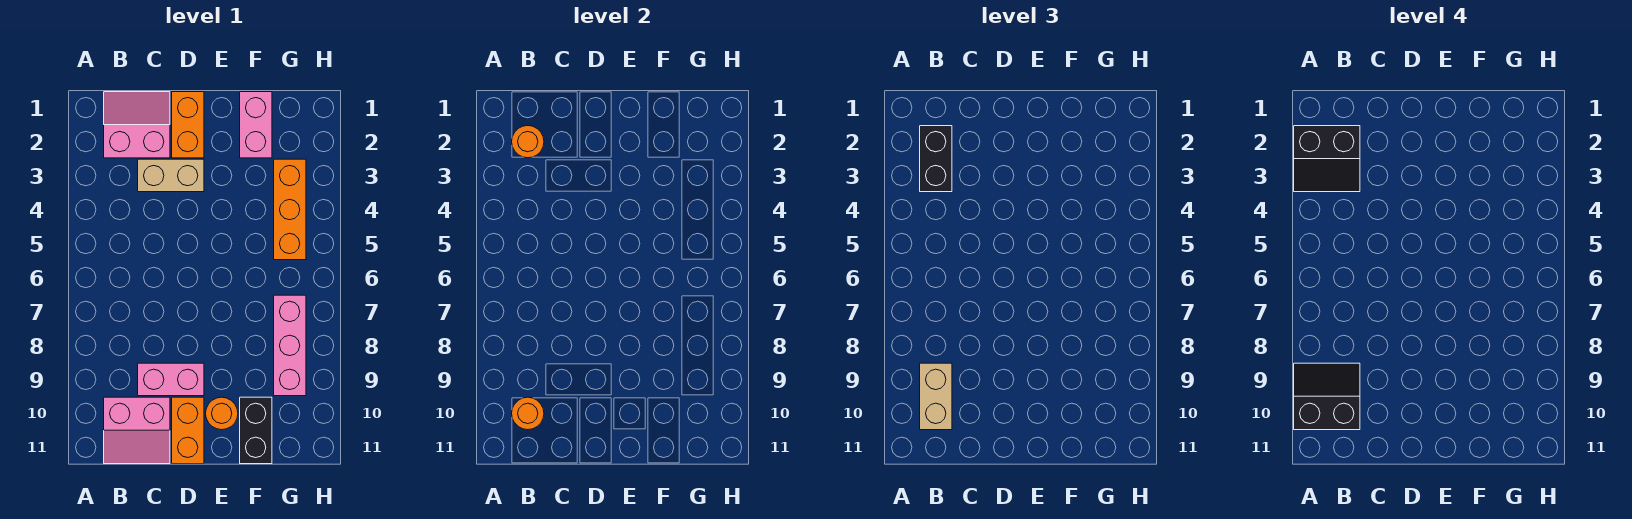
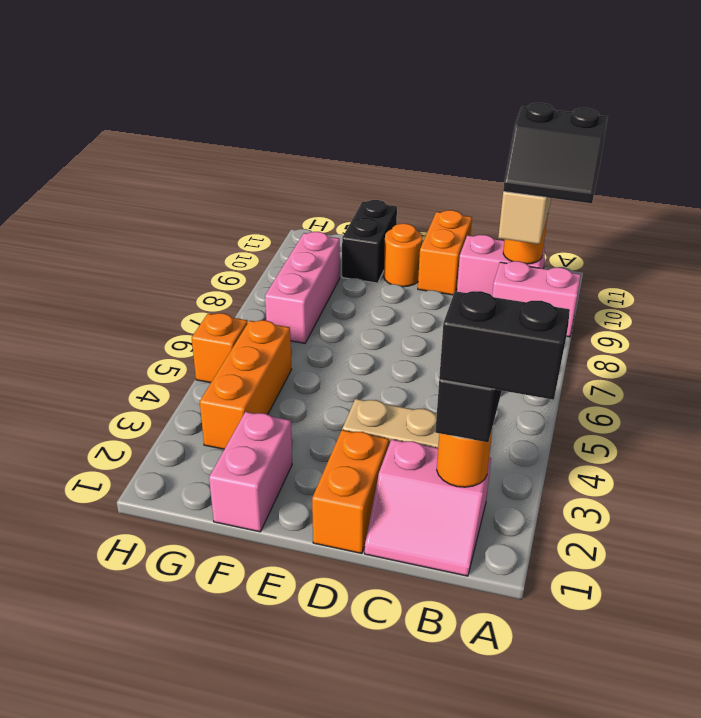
pink brick C9:D9 level 1 -> pink brick A9:B9 level 1
none -> orange brick H5 level 1

